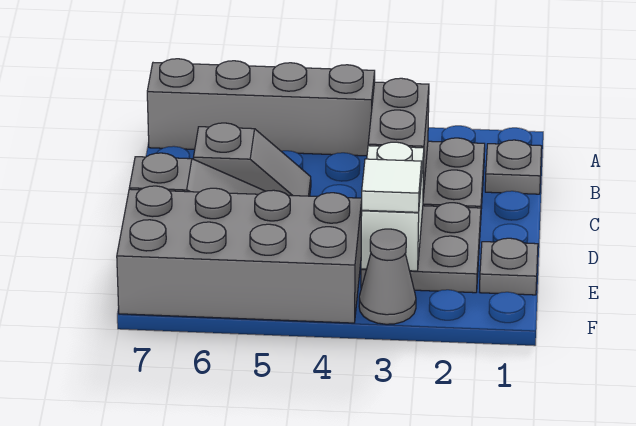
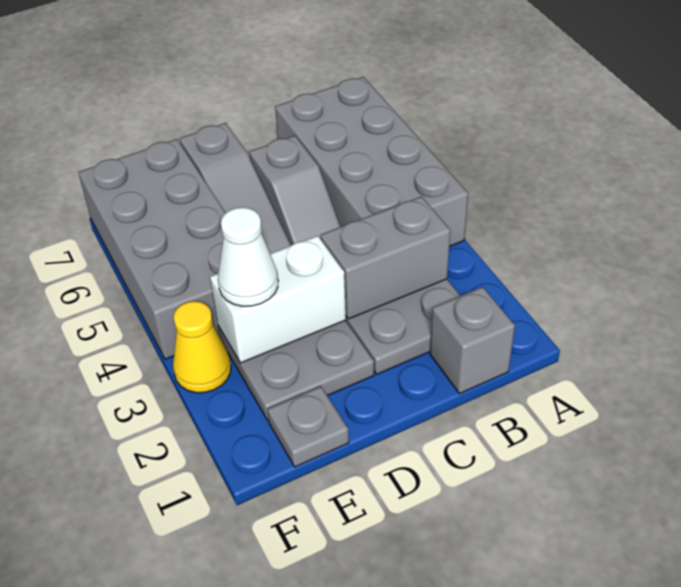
grey brick A4:A7 level 1 -> grey brick A4:B7 level 1
grey plate B1 level 1 -> grey brick B1 level 1
white tile E3 level 3 -> white cone E3 level 3
grey cone F3 level 1 -> yellow cone F3 level 1

